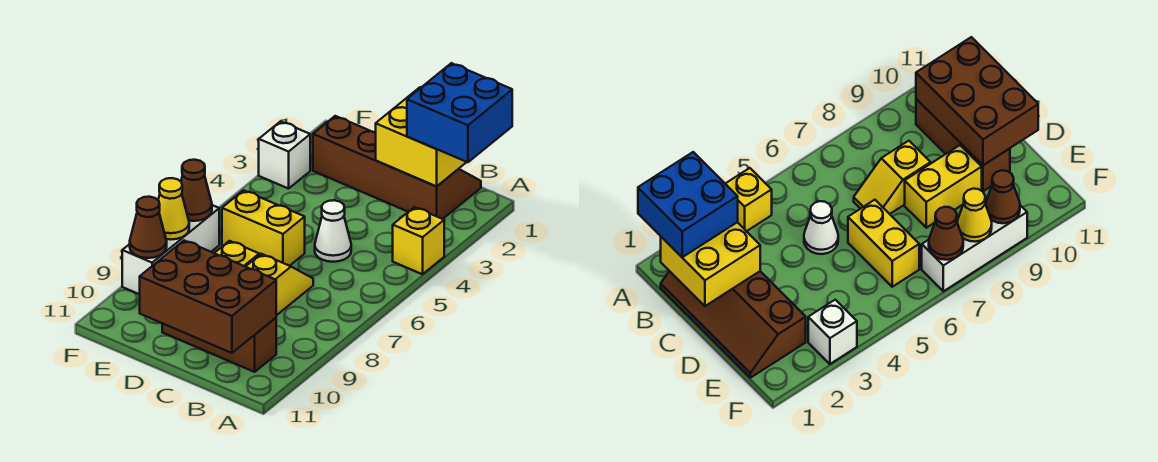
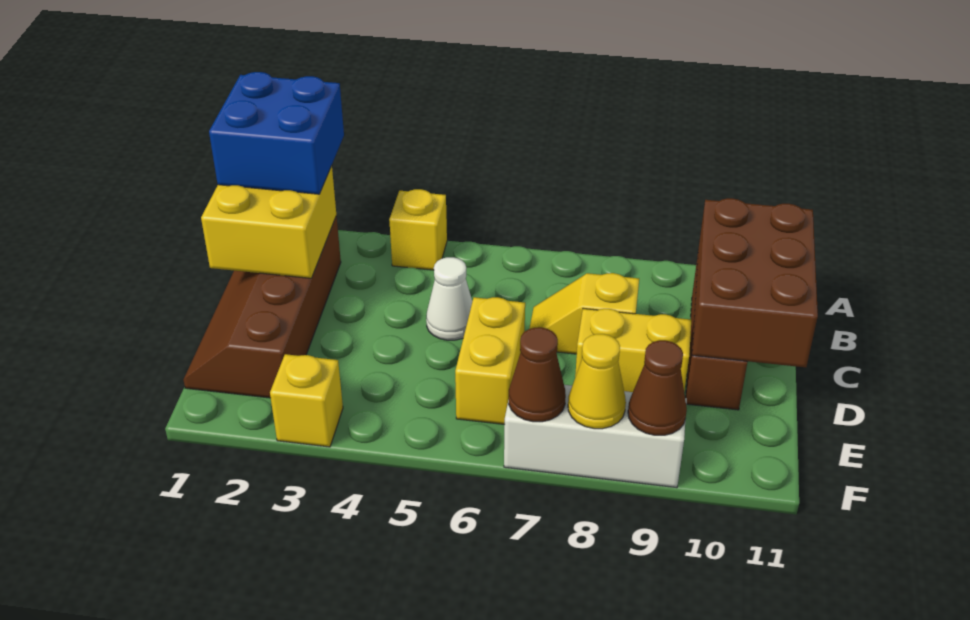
white brick F3 level 1 -> yellow brick F3 level 1

